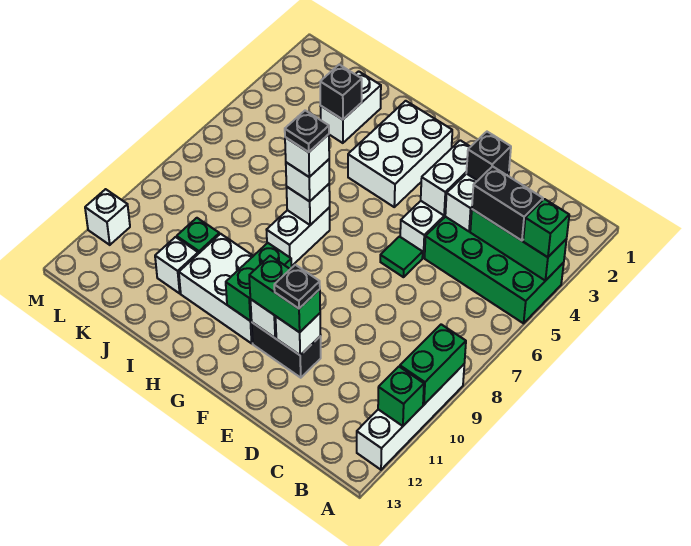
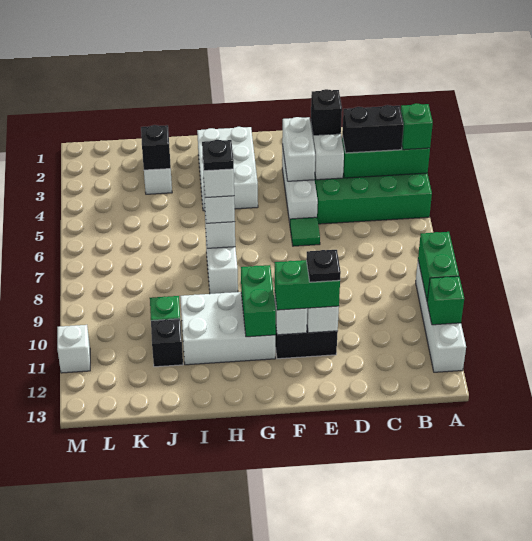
white brick J11 level 1 -> black brick J11 level 1

